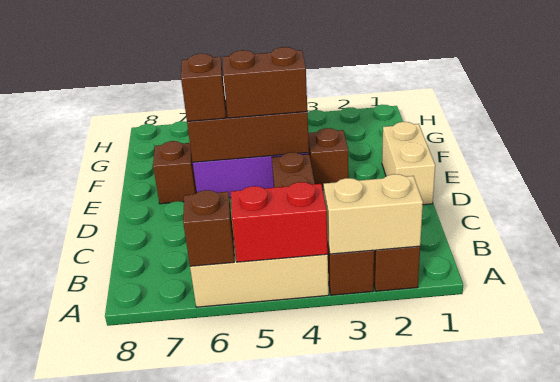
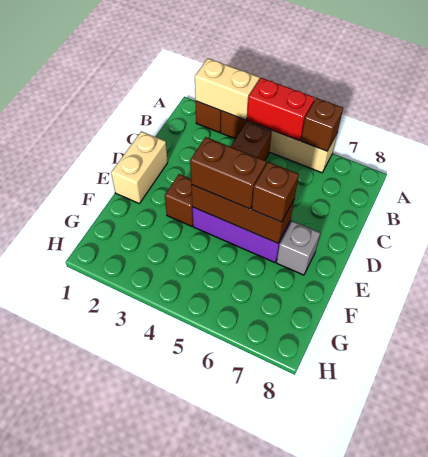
brown brick E7 level 1 -> grey brick E7 level 1

